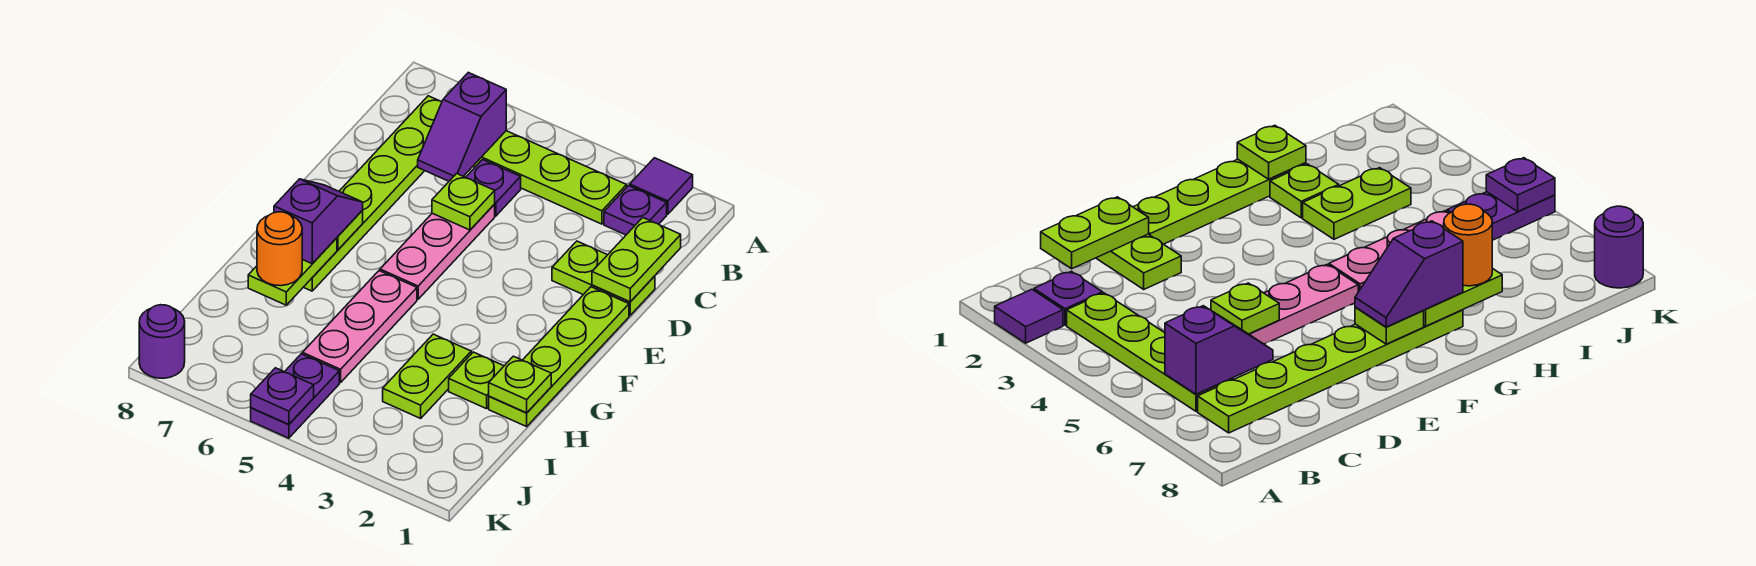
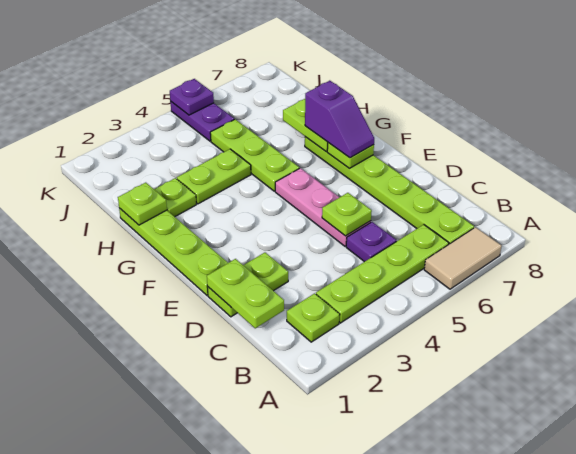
purple tile A2 level 1 -> none
none -> tan tile A6:A7 level 1
purple plate B2 level 1 -> lime plate B2 level 1
purple slope B6:C6 level 2 top B -> none
pink plate G5:I5 level 1 -> lime plate G5:I5 level 1
lime plate H3:I3 level 1 -> lime plate H3:H4 level 1
orange round brick H7 level 3 -> none
purple round brick K8 level 1 -> none

